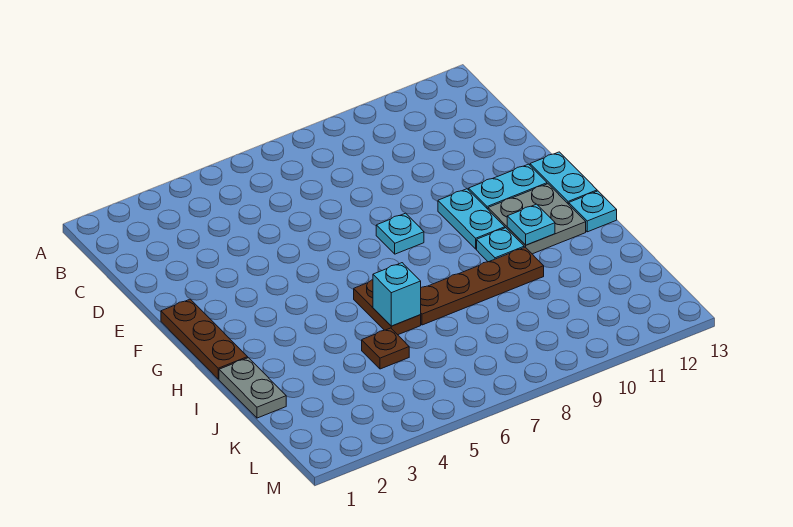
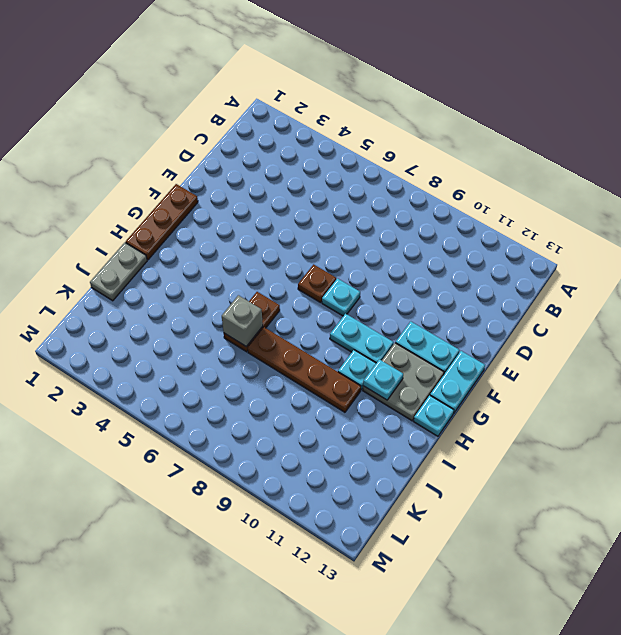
cyan plate F10:G10 level 1 -> cyan plate G9:G10 level 1
cyan brick I6 level 2 -> grey brick I6 level 2
brown plate J5 level 1 -> brown plate F7 level 1

